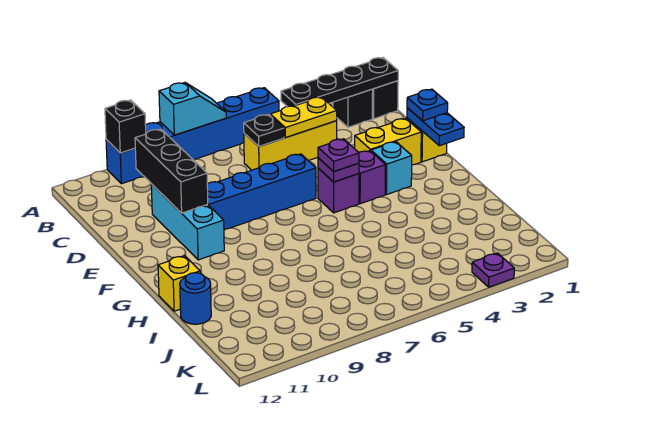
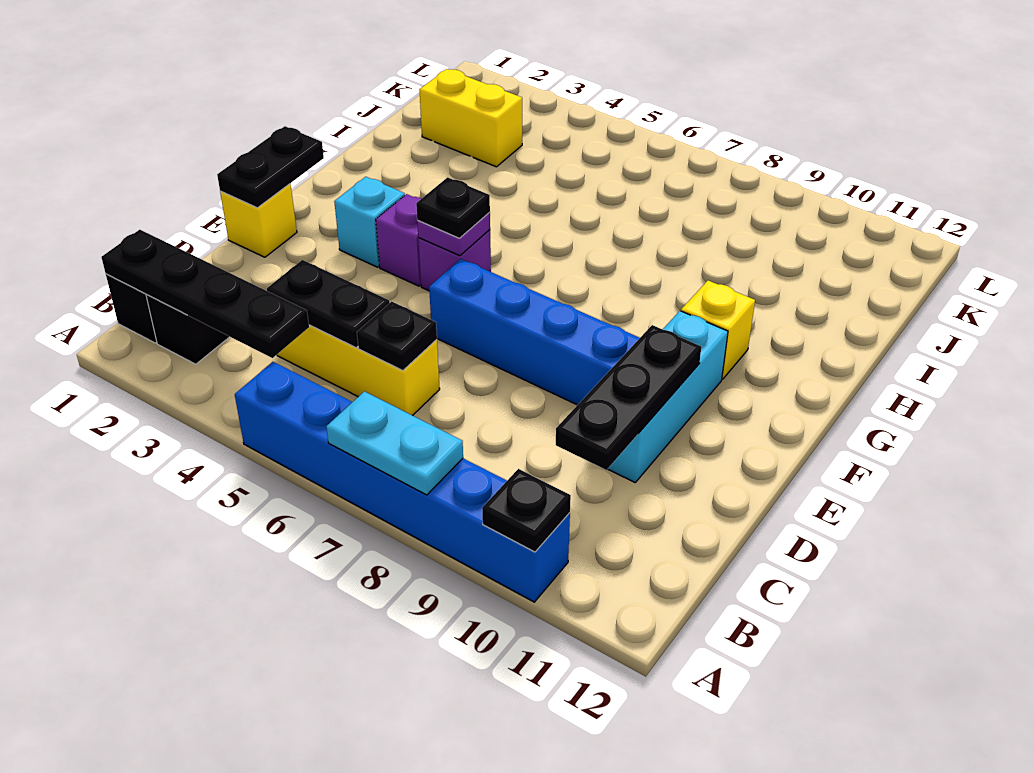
cyan slope A7:A8 level 2 top 8 -> cyan plate A7:A8 level 2
black brick A10 level 2 -> black plate A10 level 2
yellow plate C4:C5 level 2 -> black plate C4:C5 level 2
black brick C10:E10 level 2 -> black plate C10:E10 level 2
blue plate E1:F1 level 2 -> black plate E1:F1 level 2
blue plate E1 level 3 -> none
yellow brick E2:E3 level 1 -> yellow brick J2:J3 level 1
purple plate F5 level 3 -> black plate F5 level 3
yellow brick H12 level 1 -> yellow brick G10 level 1
blue round brick I12 level 1 -> none
purple plate L3 level 1 -> none

